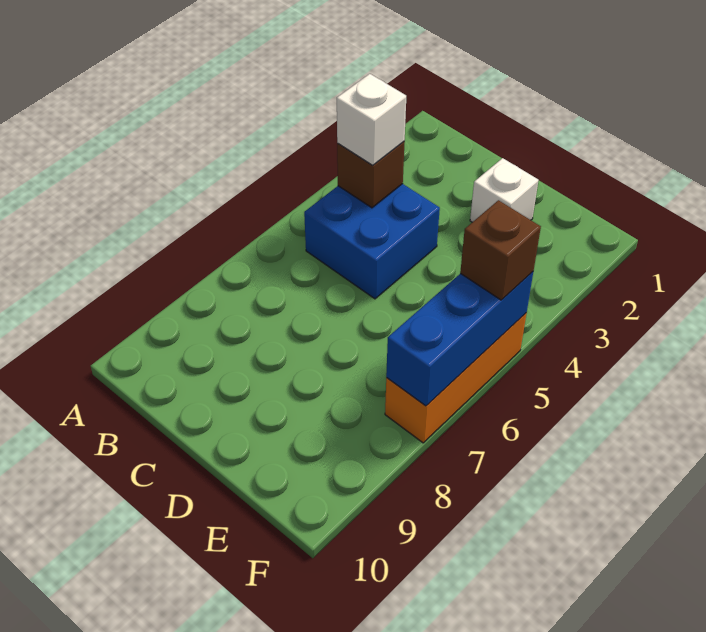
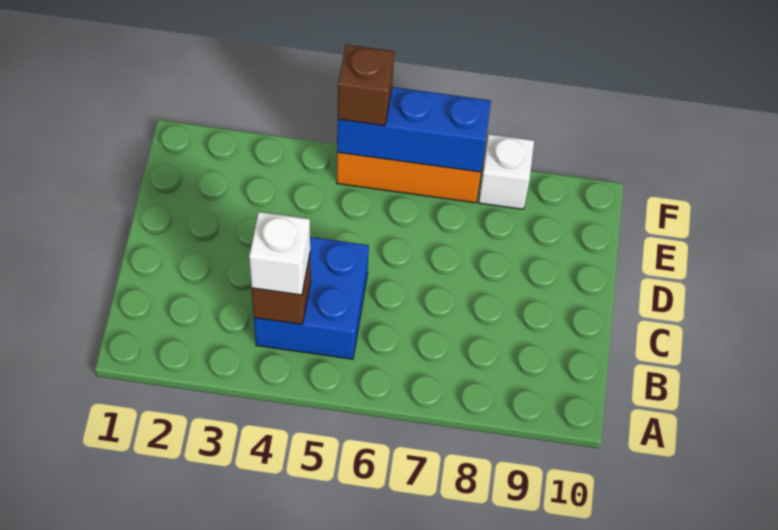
white brick D2 level 1 -> white brick F8 level 1

